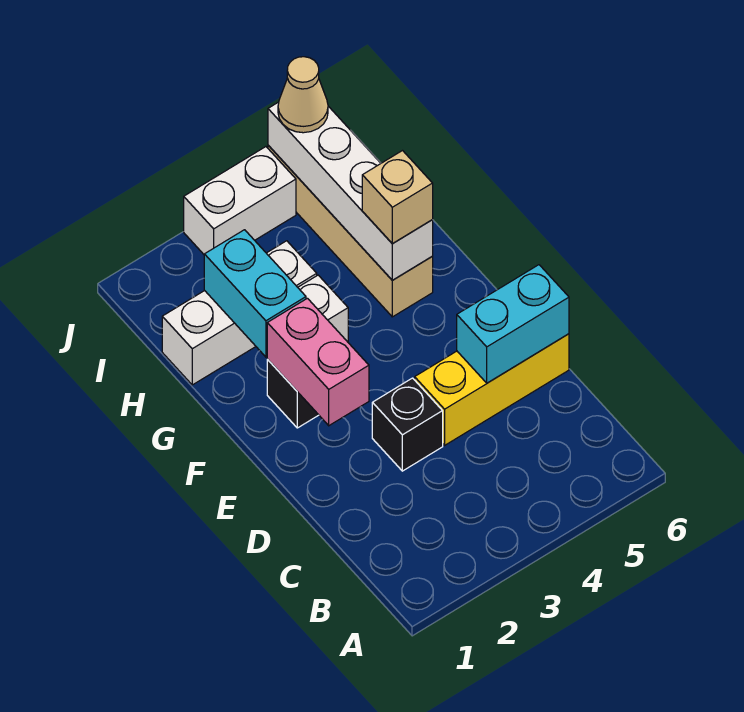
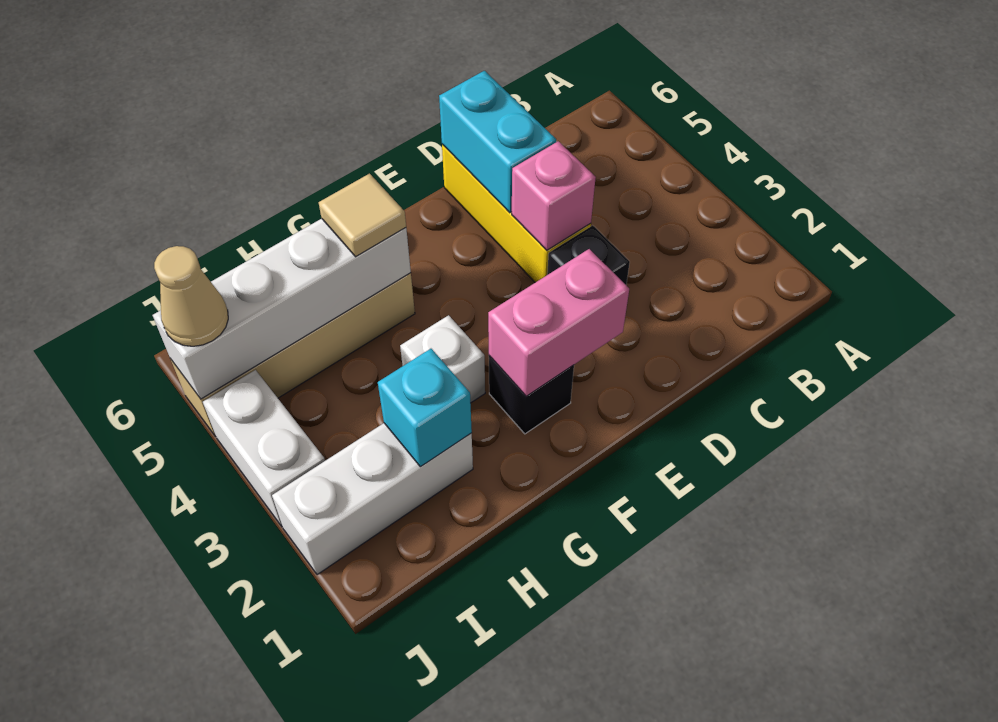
none -> pink brick D4 level 2
cyan brick G2:H2 level 2 -> cyan brick H2 level 2
tan brick G5 level 3 -> tan tile G5 level 3
white brick H1:H3 level 1 -> white brick H2:J2 level 1

